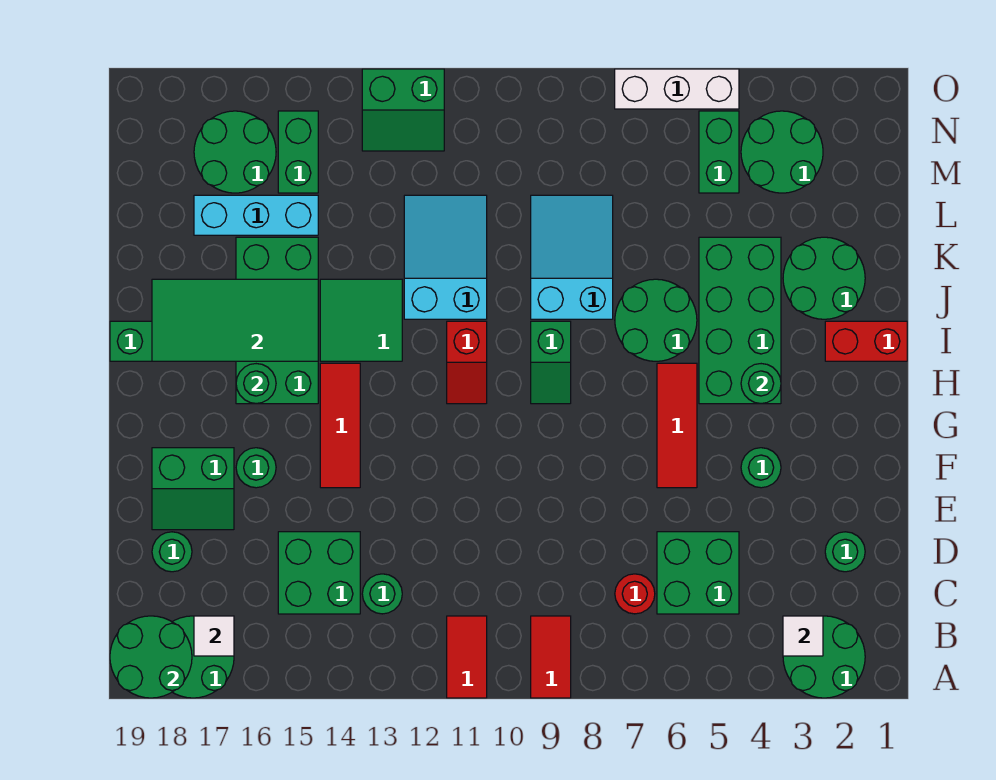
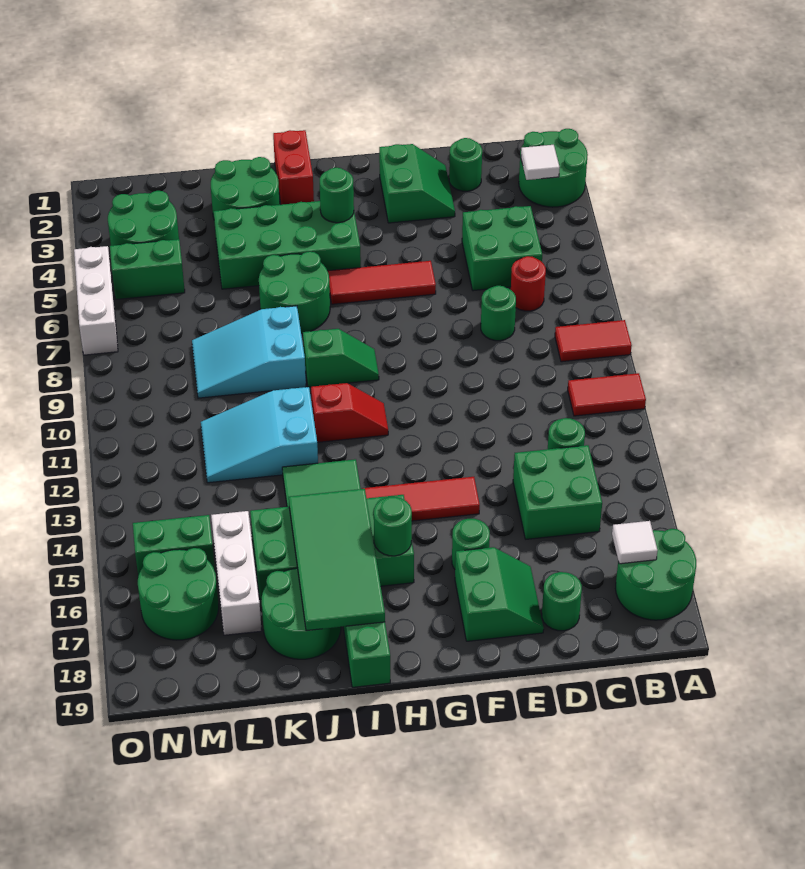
green round brick A18:B19 level 2 -> green round brick J17:K18 level 1
green round brick F4 level 1 -> green round brick D8 level 1
cyan brick L15:L17 level 1 -> white brick L15:L17 level 1
green slope N12:O13 level 1 top O -> green slope E2:F3 level 1 top F

